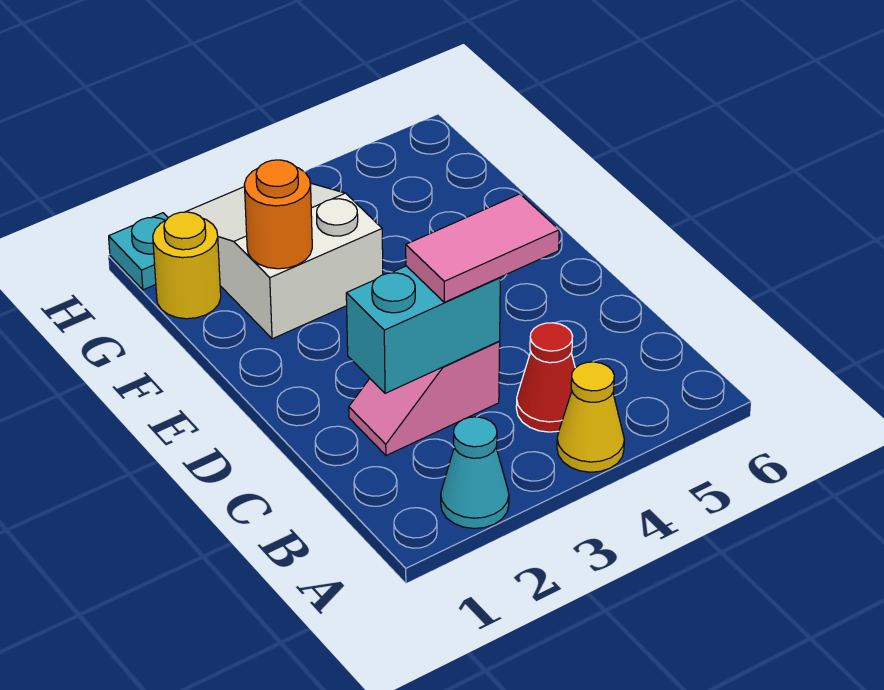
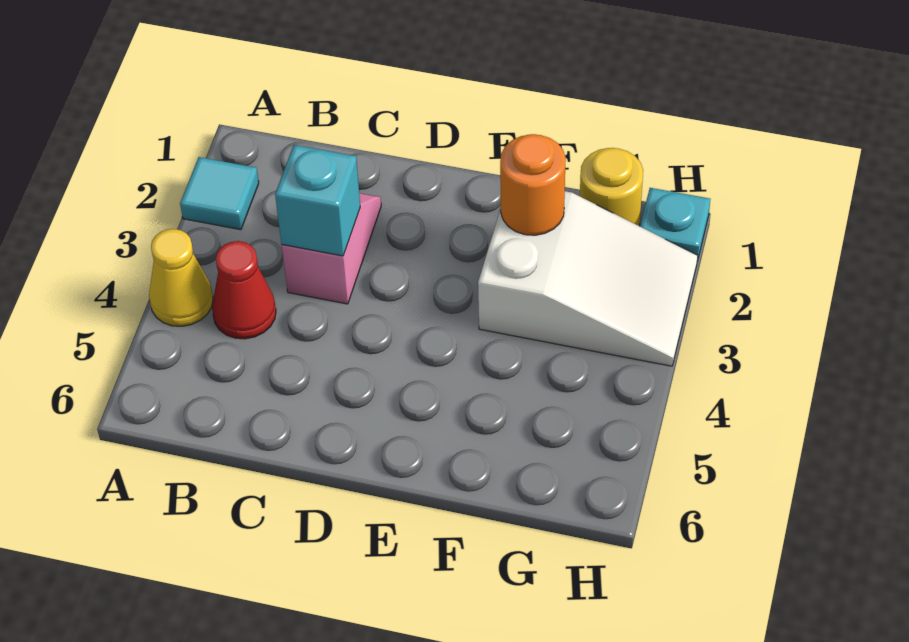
cyan cone A2 level 1 -> cyan tile A2 level 1
cyan brick C2:C3 level 2 -> cyan brick C3 level 2
pink tile C3:C4 level 3 -> none

